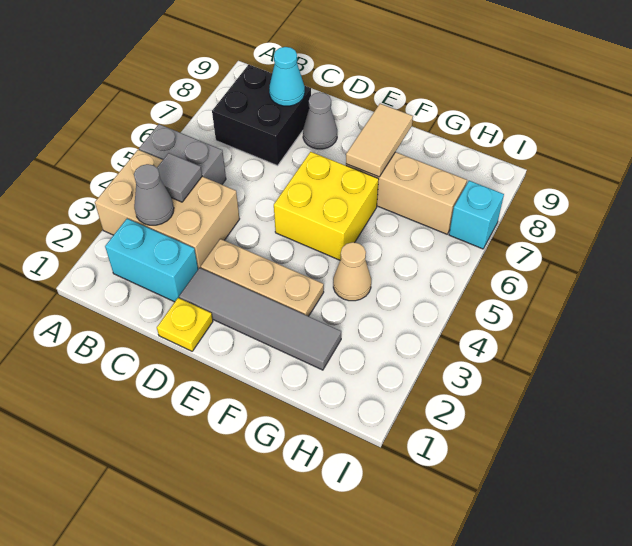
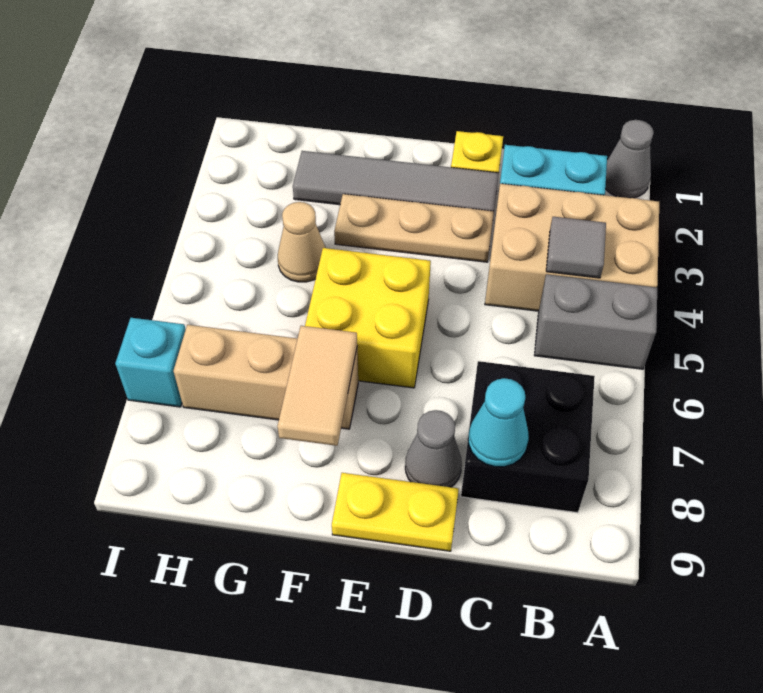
grey cone B3 level 2 -> grey cone A1 level 1
none -> yellow plate D9:E9 level 1

